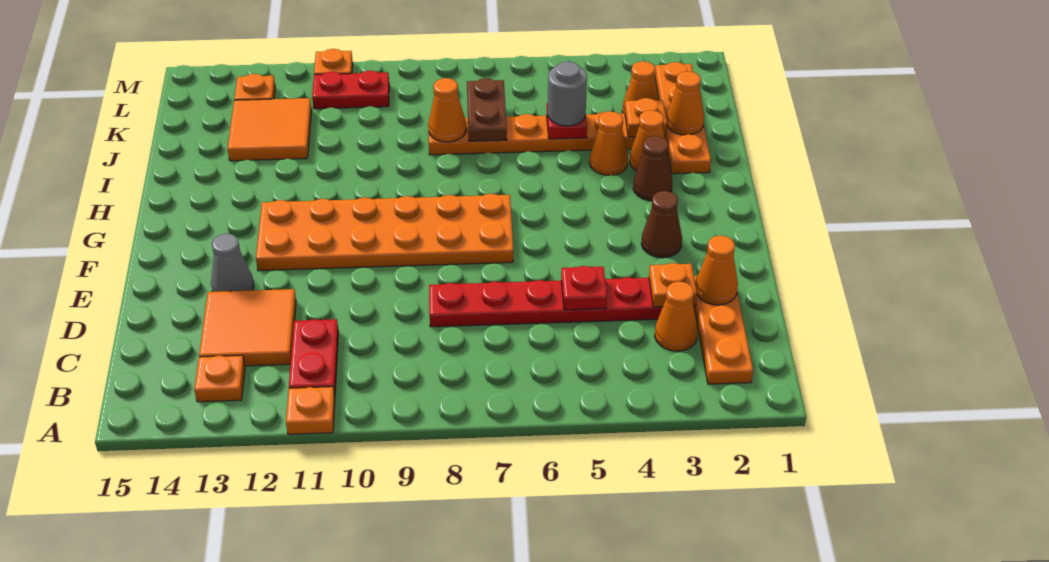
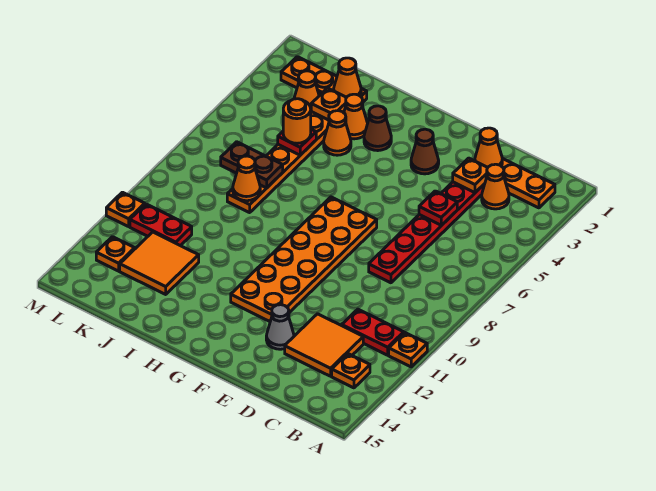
orange plate I2:L2 level 1 -> orange plate J2:L2 level 1
grey round brick J5 level 3 -> orange round brick J5 level 3
red plate L10:L11 level 1 -> red plate K11:L11 level 1

